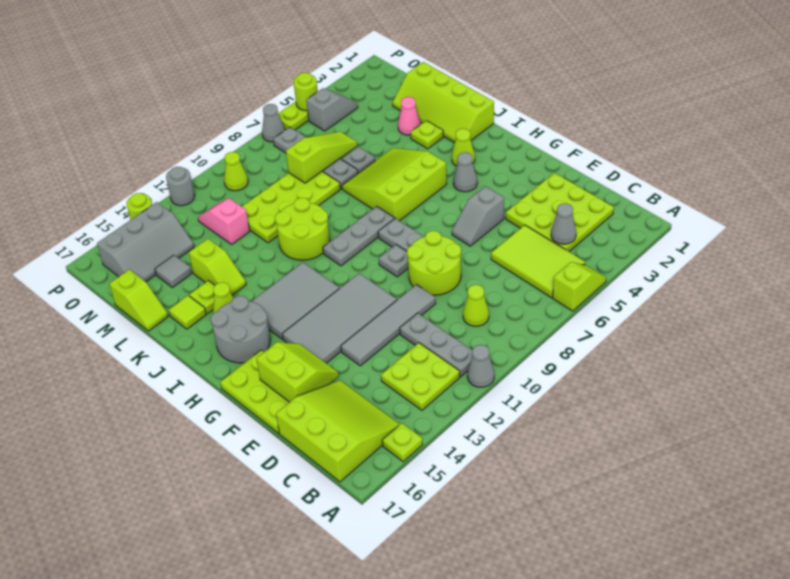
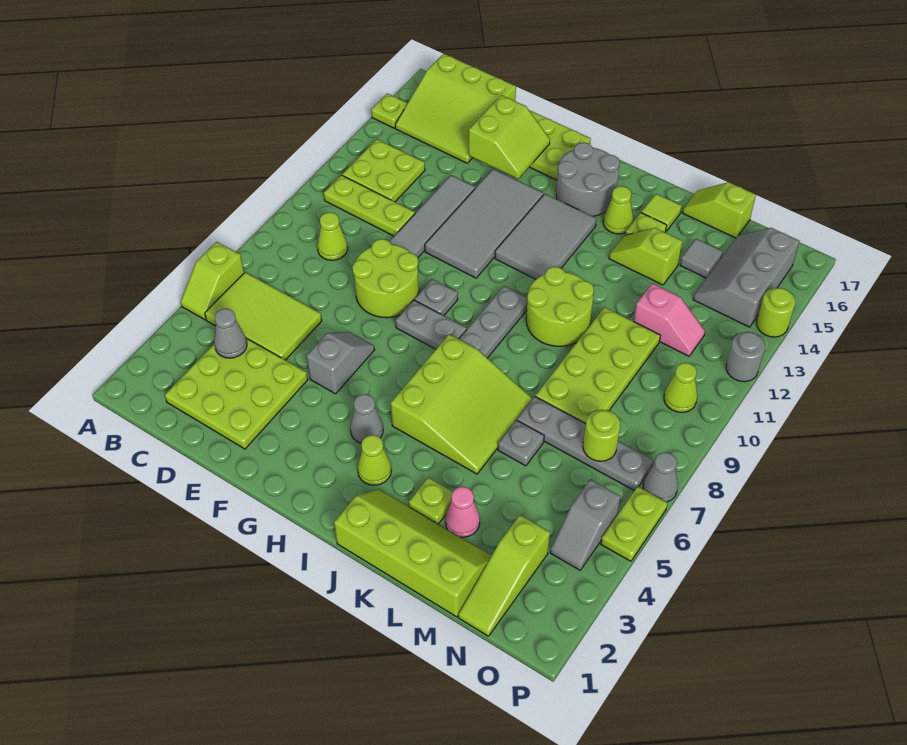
grey cone A11 level 1 -> none
grey plate B11:D11 level 1 -> lime plate B11:D11 level 1
lime slope E15:F16 level 2 top 16 -> lime slope E15:F16 level 2 top E
lime slope M6:M8 level 2 top 8 -> lime slope N1:N3 level 1 top 3
lime round brick P5 level 2 -> lime round brick N7 level 2

